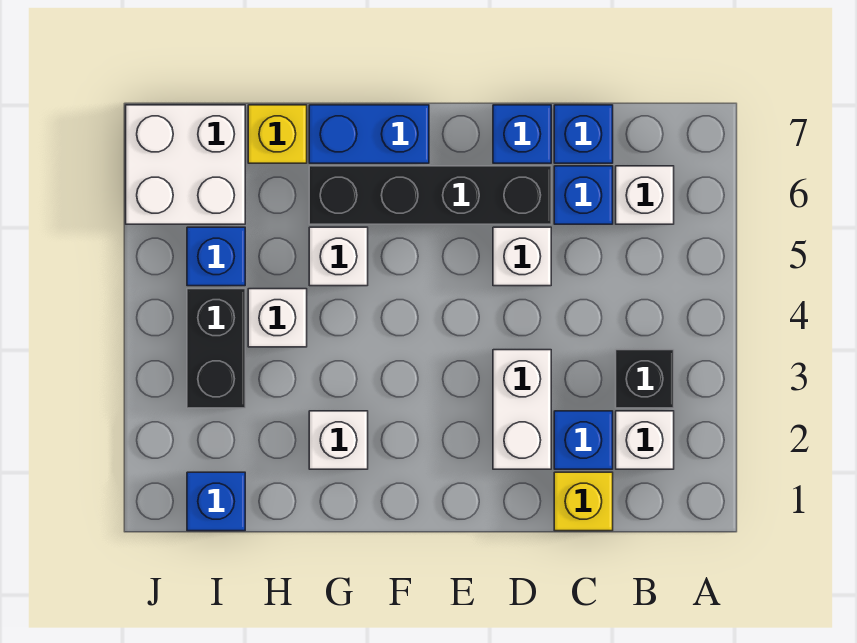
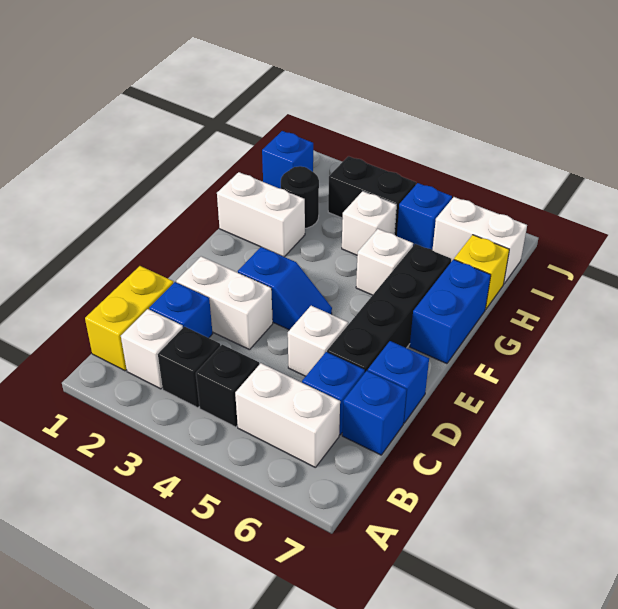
none -> black brick B4 level 1
white brick B6 level 1 -> white brick B5:B6 level 1
yellow brick C1 level 1 -> yellow brick B1:C1 level 1
none -> blue slope E3:E4 level 1 top 3
white brick G2 level 1 -> white brick G1:G2 level 1
none -> black round brick H2 level 1
white brick I6:J7 level 1 -> white brick I6:I7 level 1

